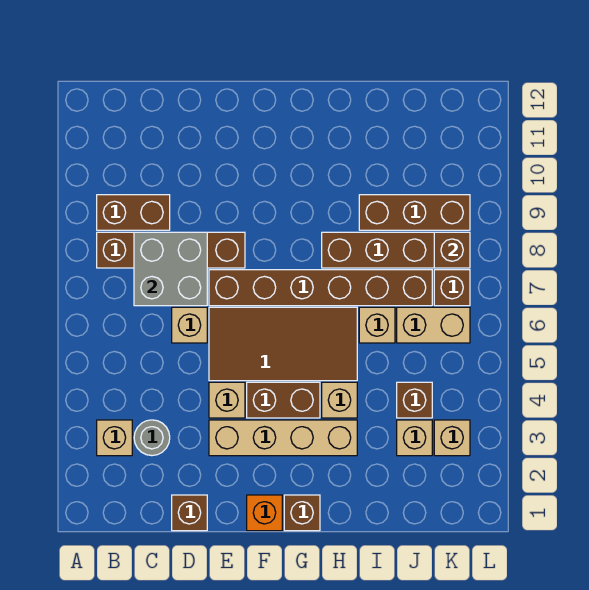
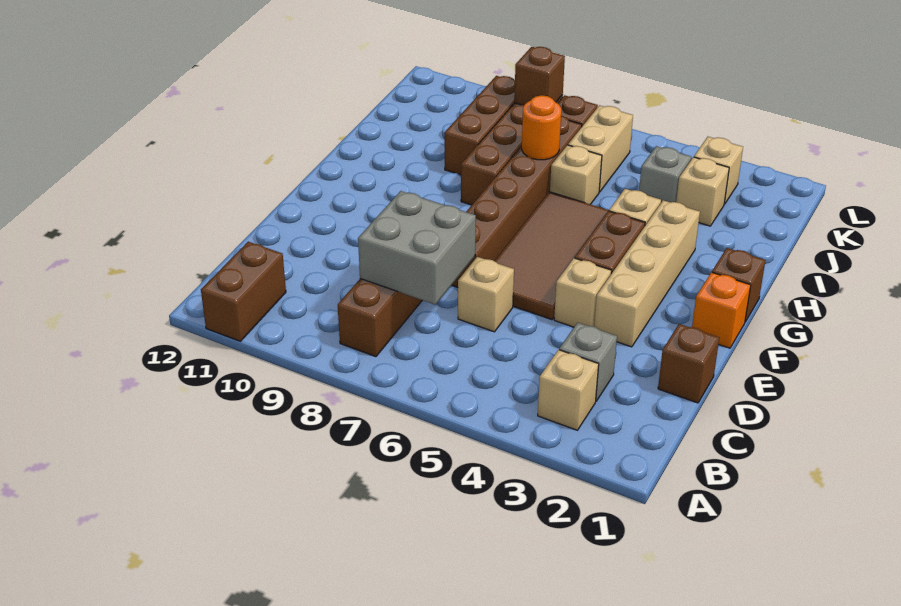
brown brick B9:C9 level 1 -> brown brick A11:B11 level 1
grey round brick C3 level 1 -> grey brick C3 level 1
none -> orange round brick I7 level 2
brown brick J4 level 1 -> grey brick J4 level 1

